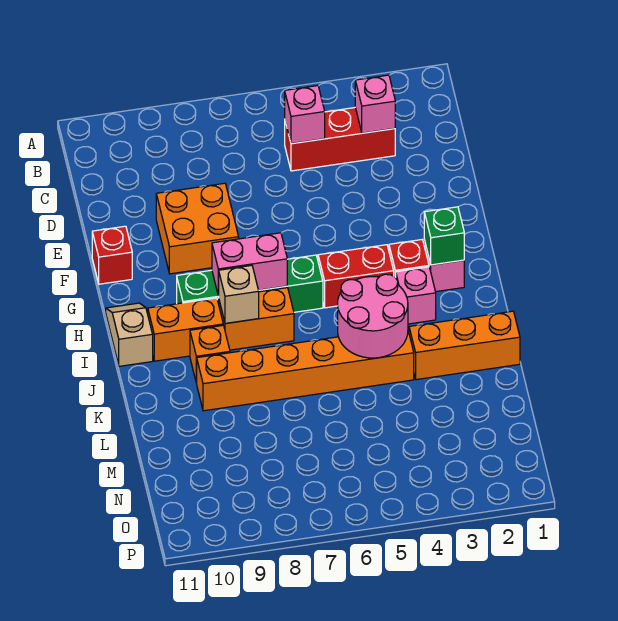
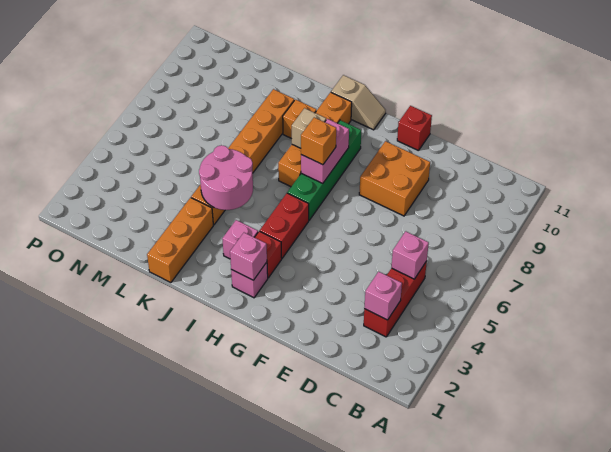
green brick H2 level 2 -> pink brick H2 level 2
none -> orange brick H7 level 3

